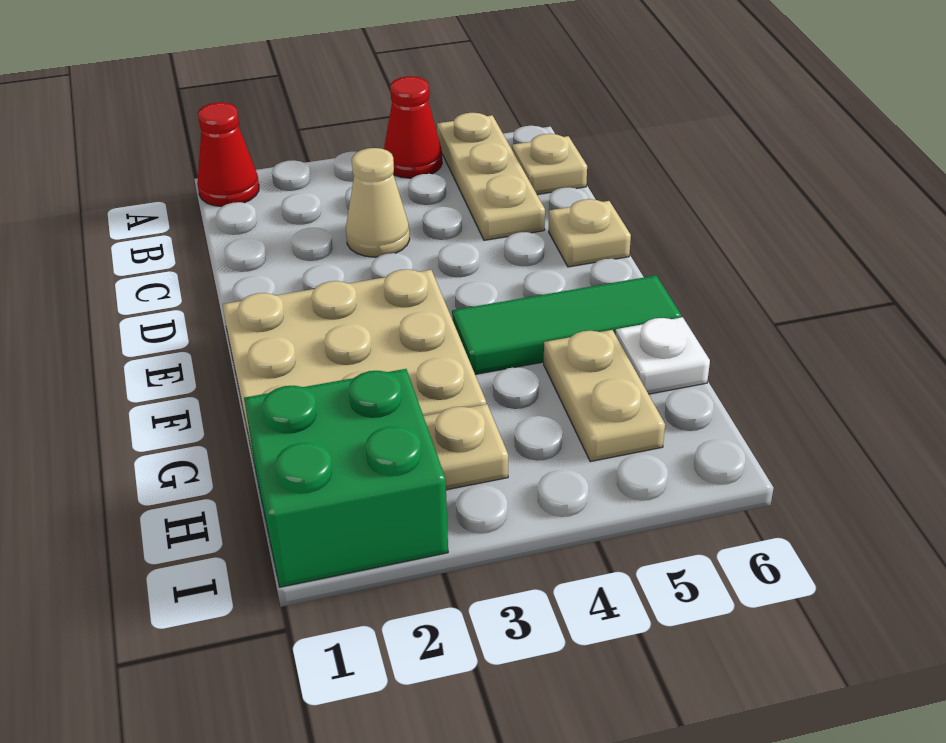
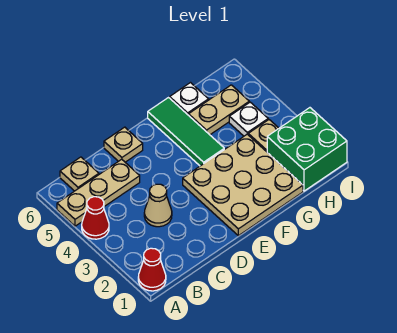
none -> white plate H4 level 1

